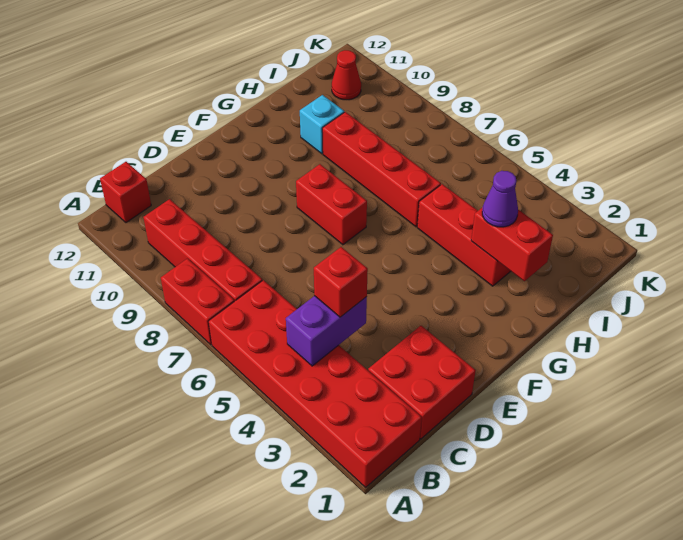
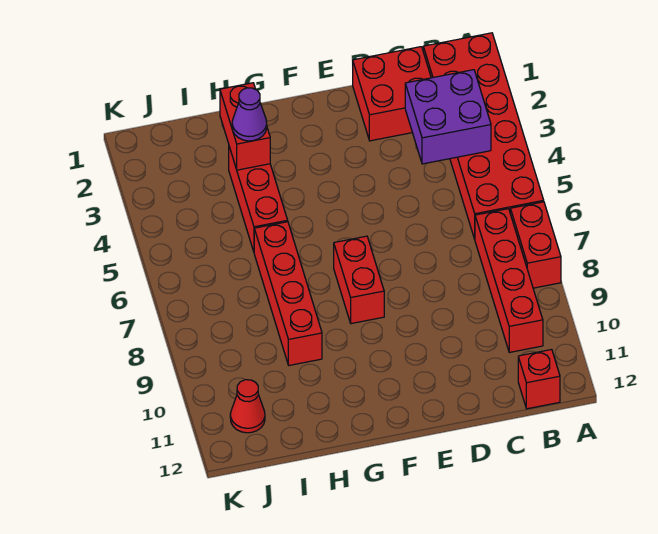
purple brick B4:C4 level 2 -> purple brick B3:C4 level 2
red brick C4 level 3 -> none
cyan brick H10 level 1 -> none

